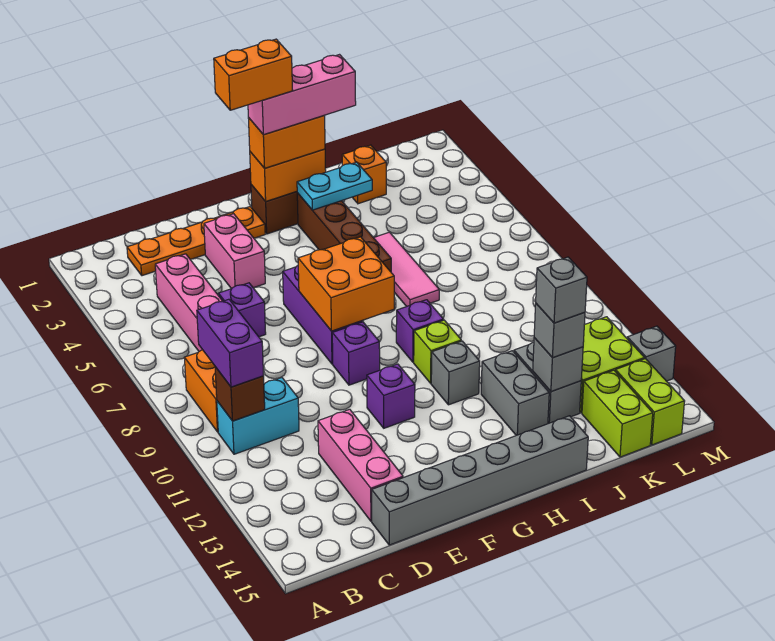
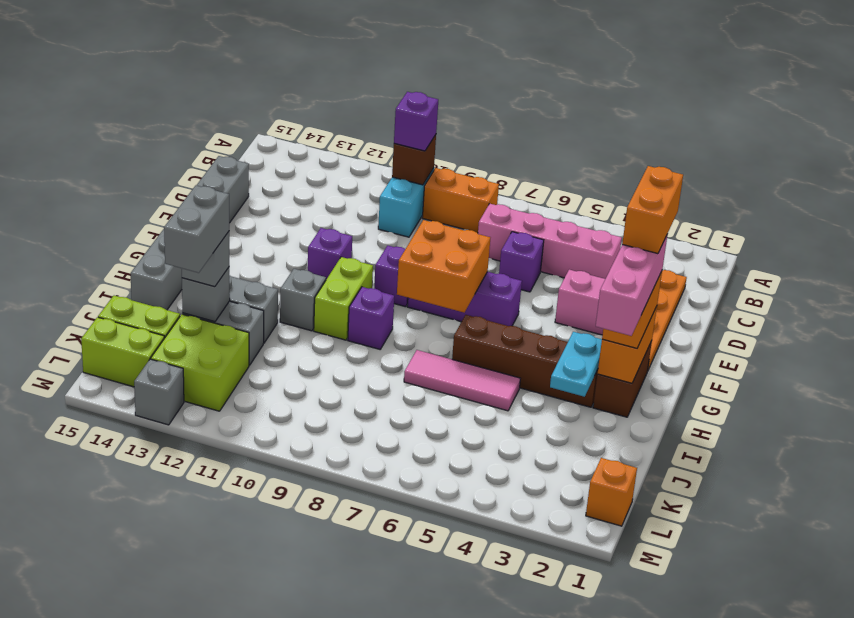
purple brick B9:B10 level 3 -> purple brick B10 level 3
pink brick D12:D14 level 1 -> none
lime brick H10 level 1 -> lime brick G10:H10 level 1
orange brick J2 level 1 -> orange brick L1 level 1
grey brick J13 level 4 -> grey brick J13:K13 level 4

